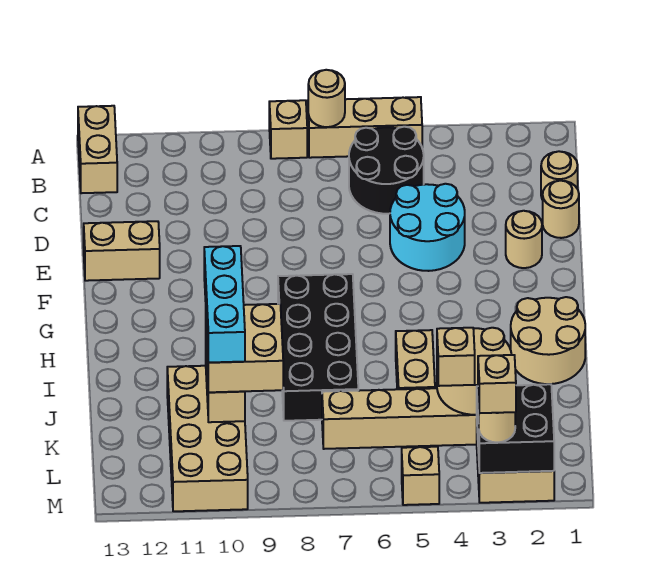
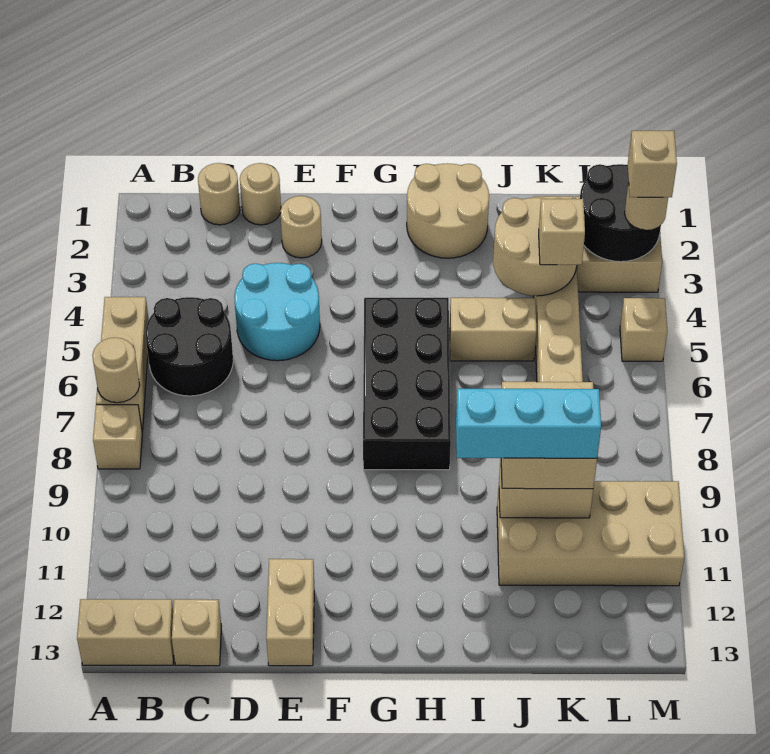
none -> tan brick C13 level 1
black brick G7:J8 level 1 -> black brick G5:H8 level 1
black brick L2:M3 level 2 -> black round brick L2:M3 level 2

